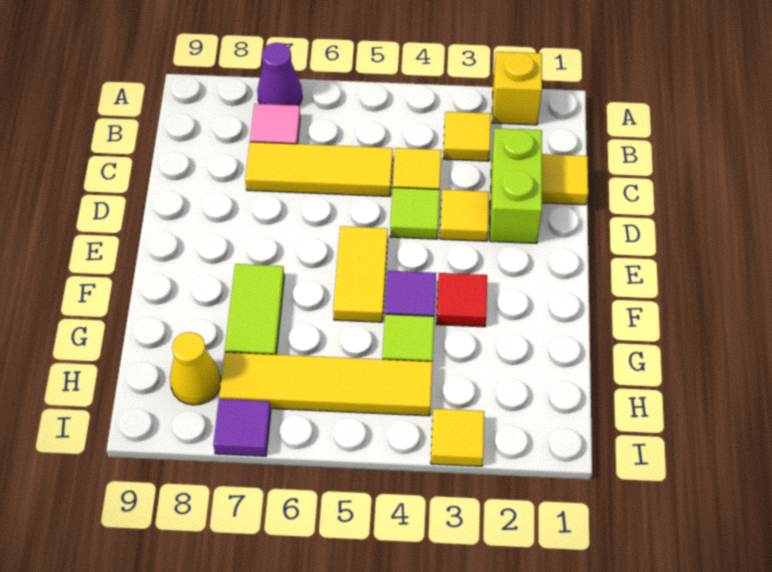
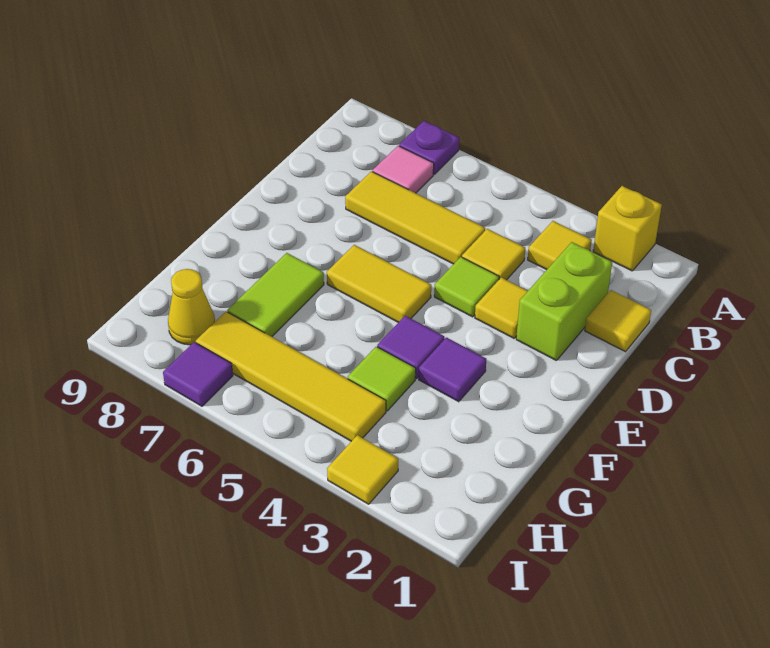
purple cone A7 level 1 -> purple plate A7 level 1
yellow tile E5:F5 level 1 -> yellow tile E5:E6 level 1
red tile F3 level 1 -> purple tile F3 level 1

